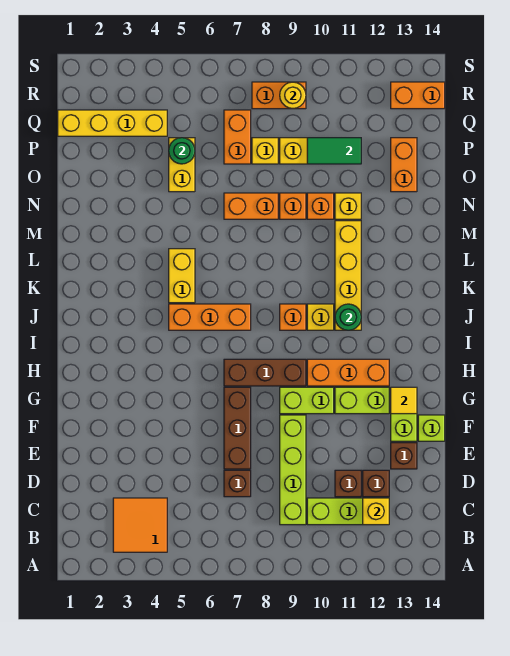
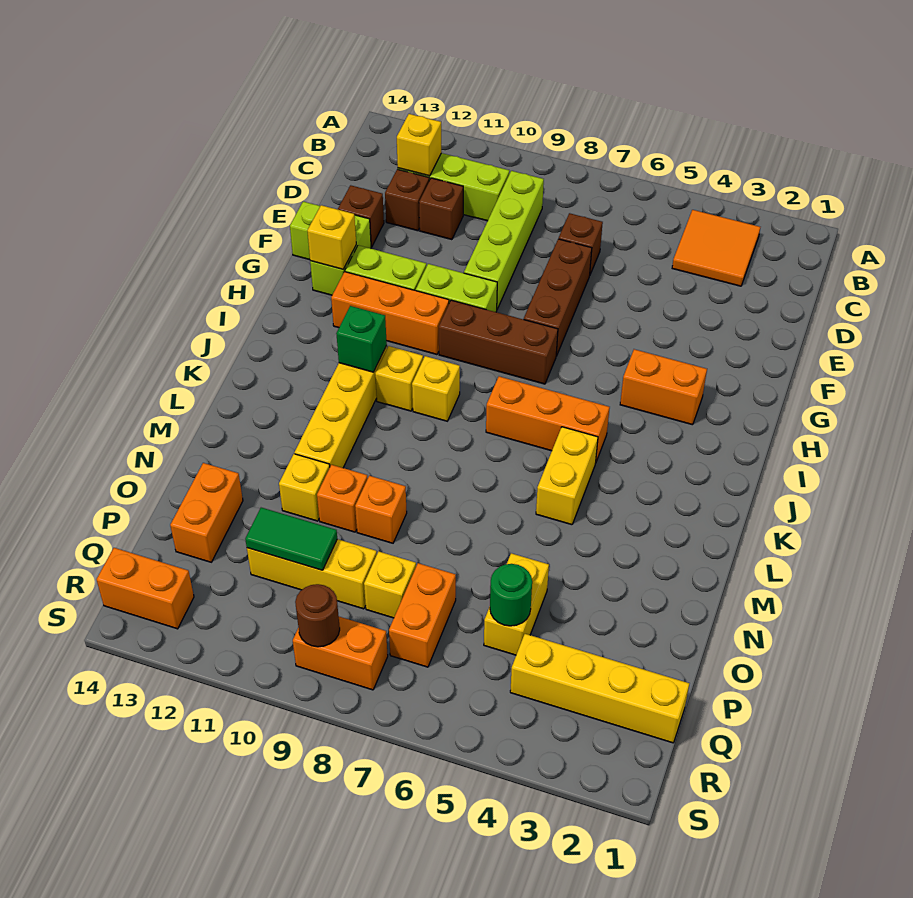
yellow tile G13 level 2 -> yellow brick G13 level 2
orange brick J9 level 1 -> yellow brick J9 level 1
green round brick J11 level 2 -> green brick J11 level 2
orange brick N7:N8 level 1 -> orange brick H3:H4 level 1
yellow round brick R9 level 2 -> brown round brick R9 level 2

